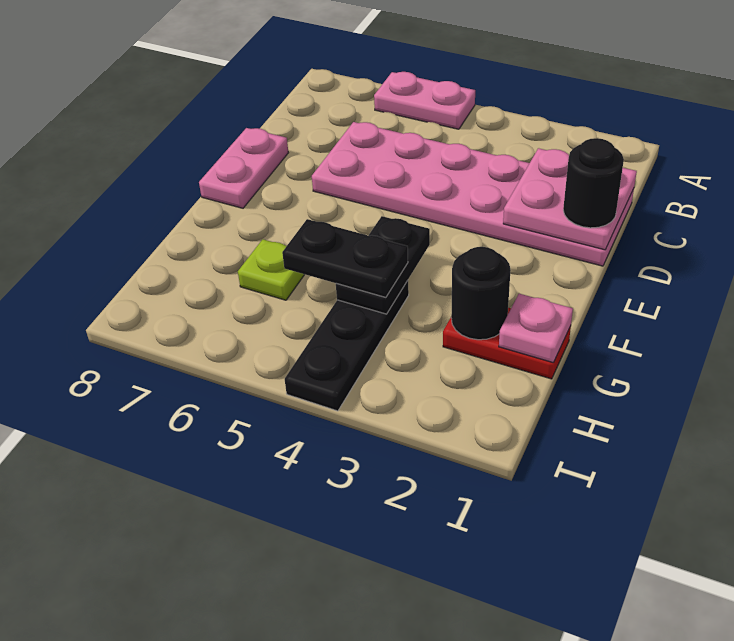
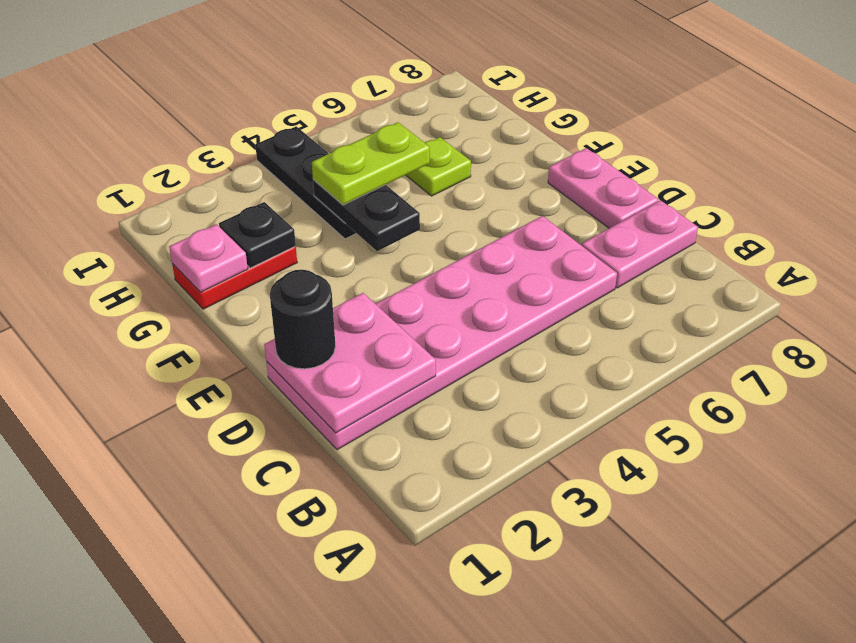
pink plate A5:A6 level 1 -> pink plate C7:C8 level 1
black round brick G2 level 2 -> black plate G2 level 2
black plate G4:G5 level 3 -> lime plate G4:G5 level 3

